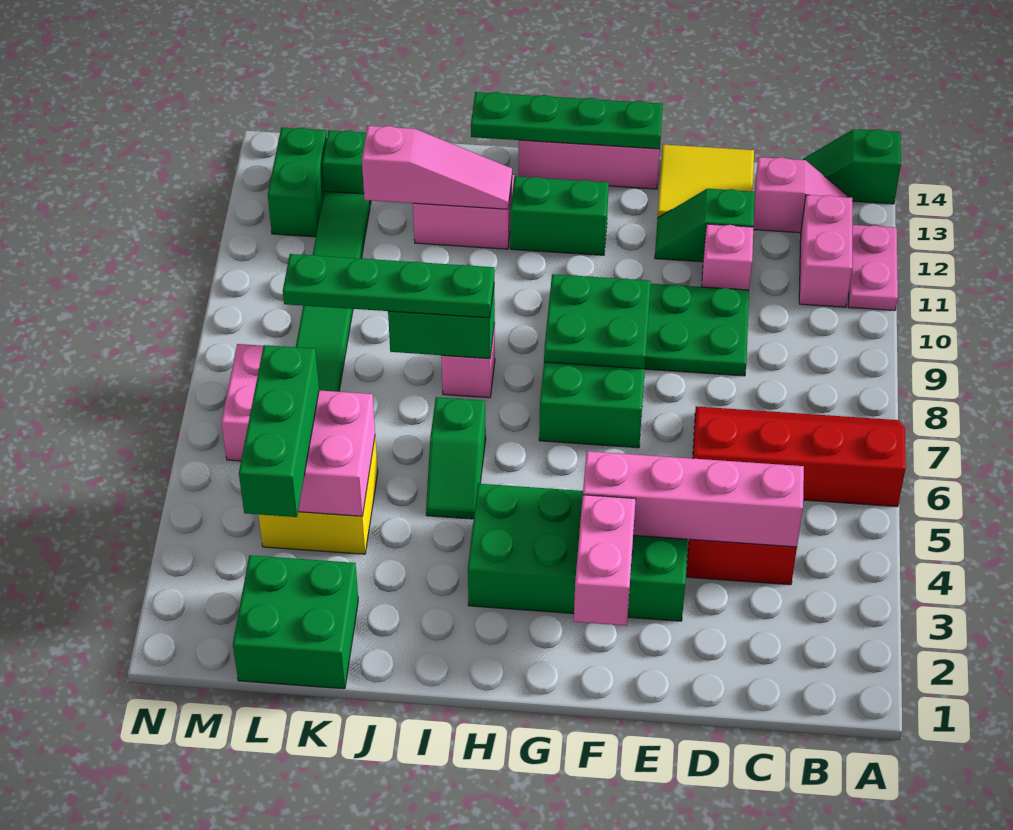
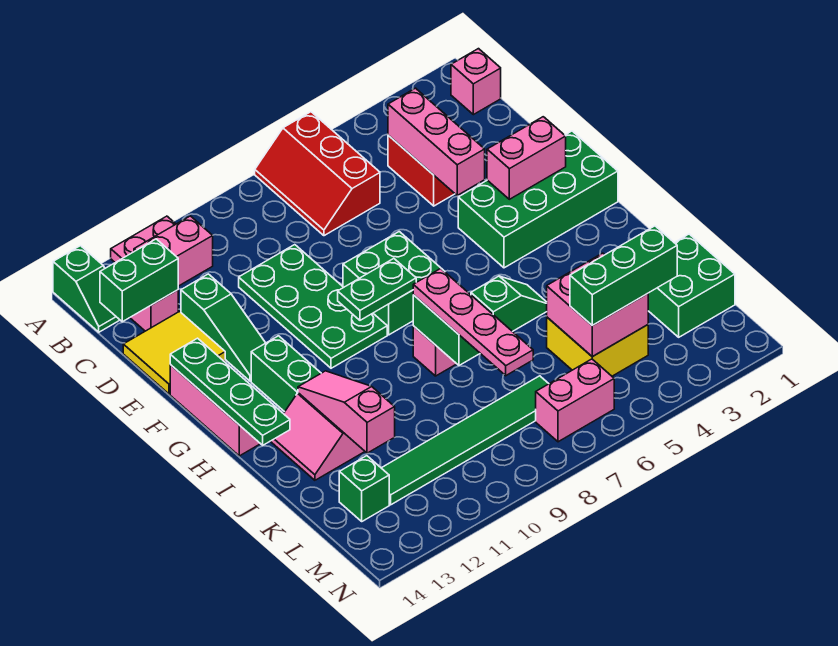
red slope A6:D7 level 1 top 6 -> red slope A6:C7 level 1 top 6
pink brick C4:F4 level 2 -> pink brick C4:E4 level 2
pink brick D11 level 1 -> pink brick B1 level 1
green slope D12:E12 level 1 top D -> green slope D12:F12 level 1 top D
green brick E3:H4 level 1 -> green brick F1:G4 level 1
green plate F8:G9 level 2 -> green plate G8:G9 level 2
green plate I8:L8 level 3 -> pink plate I8:L8 level 3
green brick M12:M13 level 1 -> green brick C13:C14 level 2

